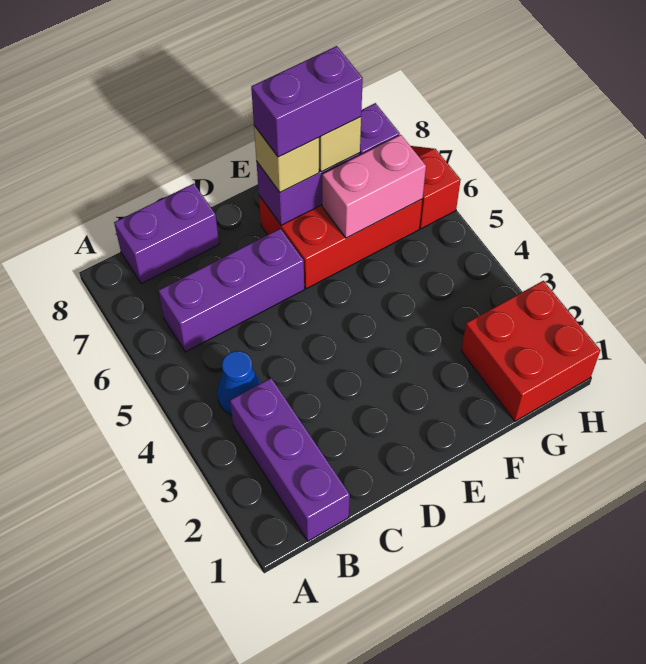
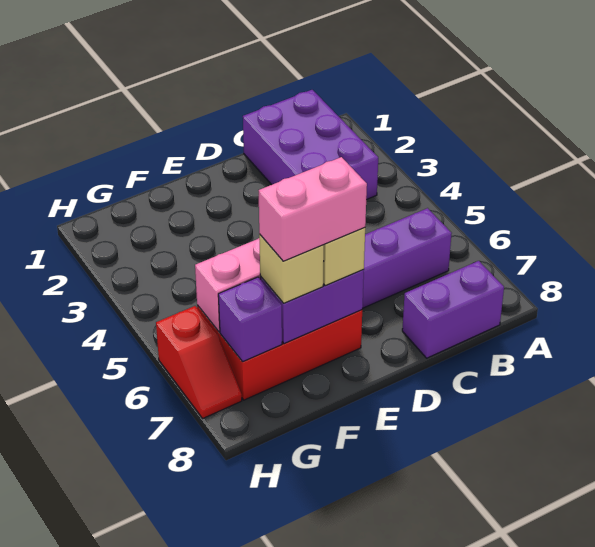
purple brick B1:B3 level 1 -> purple brick B1:C3 level 1
blue cone B4 level 1 -> none
purple brick E7:F7 level 4 -> pink brick E7:F7 level 4
red brick G1:H2 level 1 -> none

